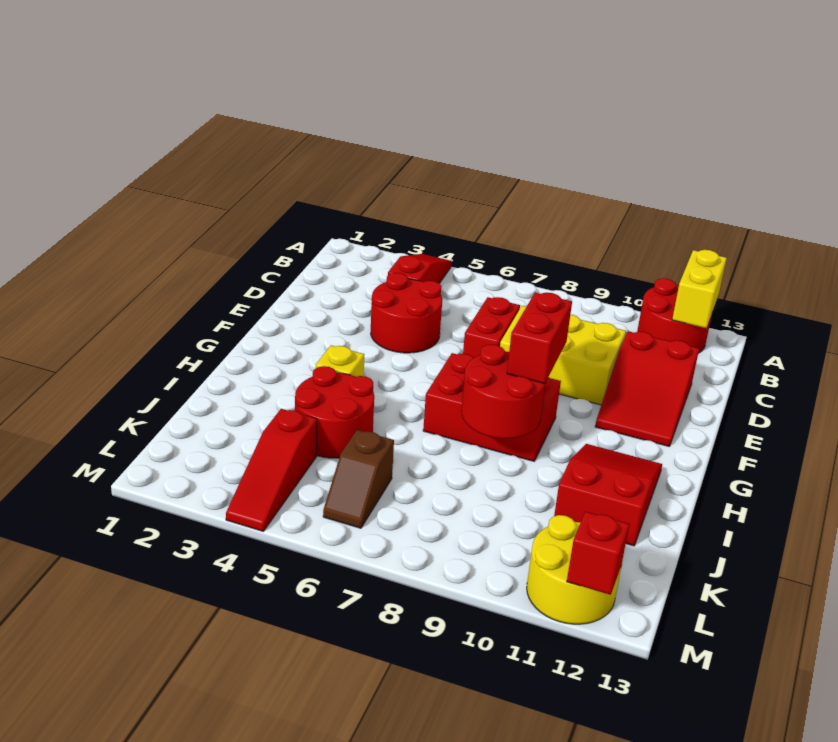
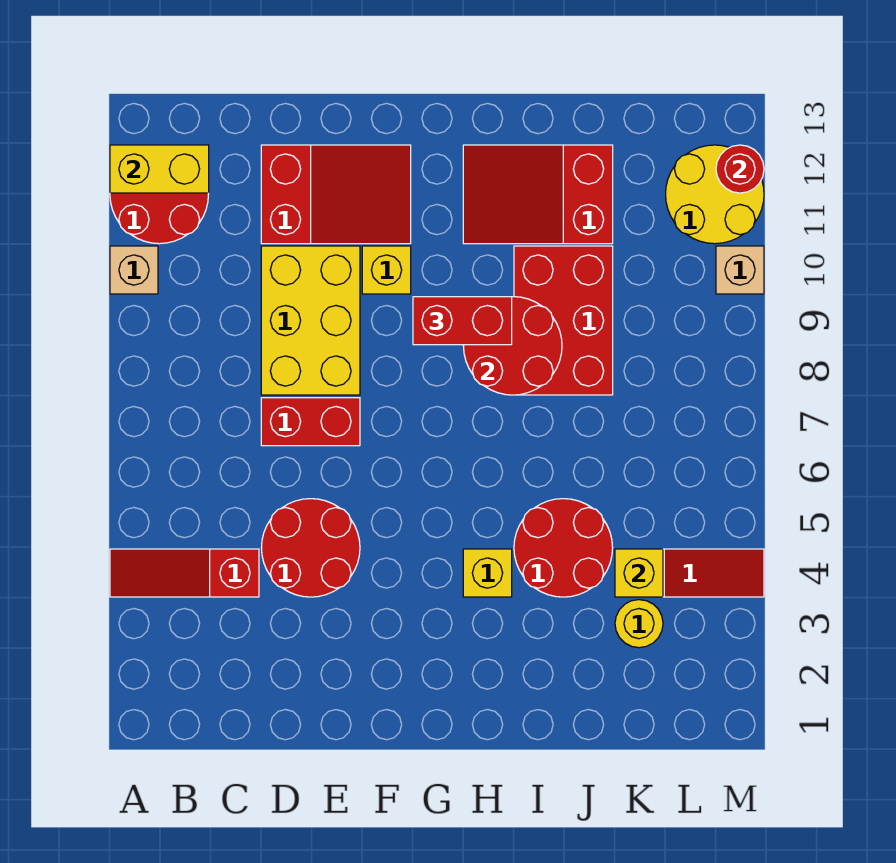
none -> tan brick A10 level 1
none -> yellow brick F10 level 1
red brick G7:H9 level 1 -> red brick I8:J10 level 1
none -> yellow round brick K3 level 1
none -> yellow brick K4 level 2
brown slope K6:L6 level 1 top K -> none
none -> tan brick M10 level 1
red brick M12 level 2 -> red round brick M12 level 2

